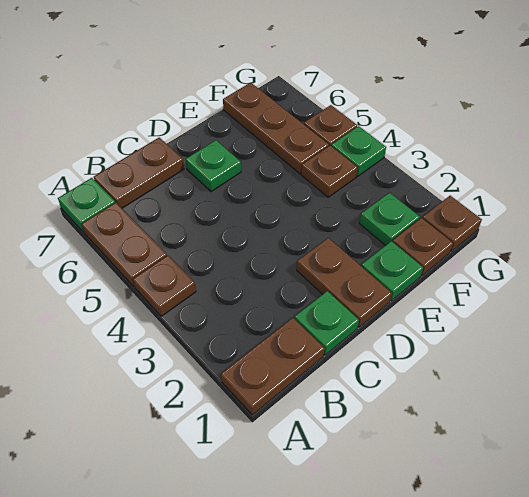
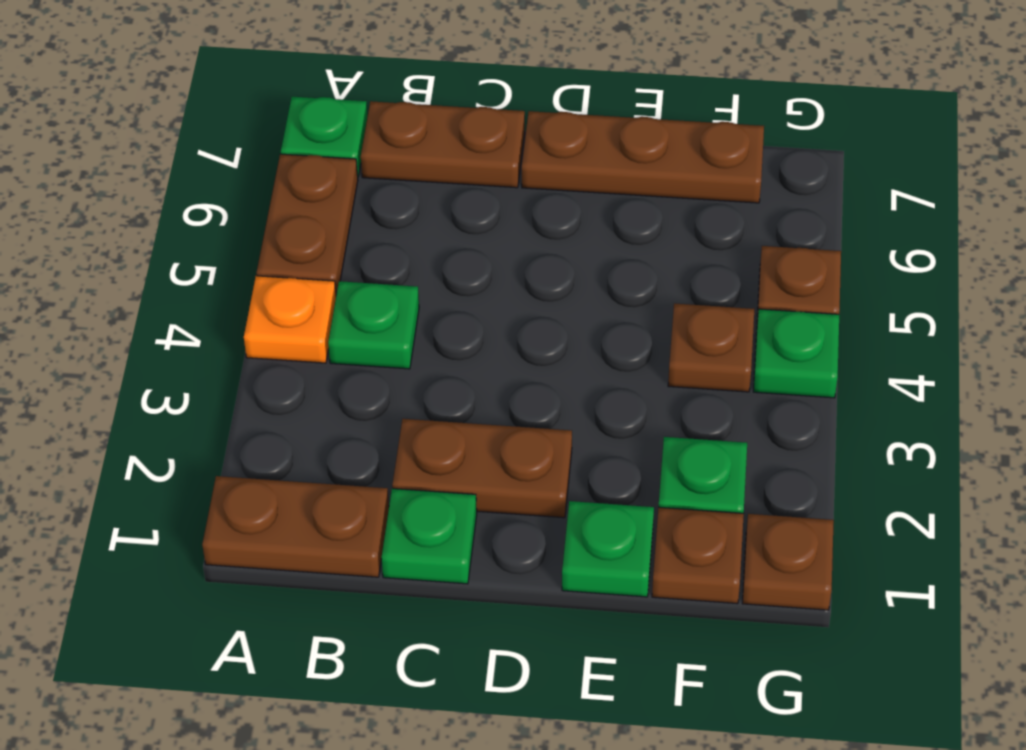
brown plate A4 level 1 -> orange plate A4 level 1
brown plate D1:D2 level 1 -> brown plate C2:D2 level 1
green plate D6 level 1 -> green plate B4 level 1
brown plate F5:F7 level 1 -> brown plate D7:F7 level 1

